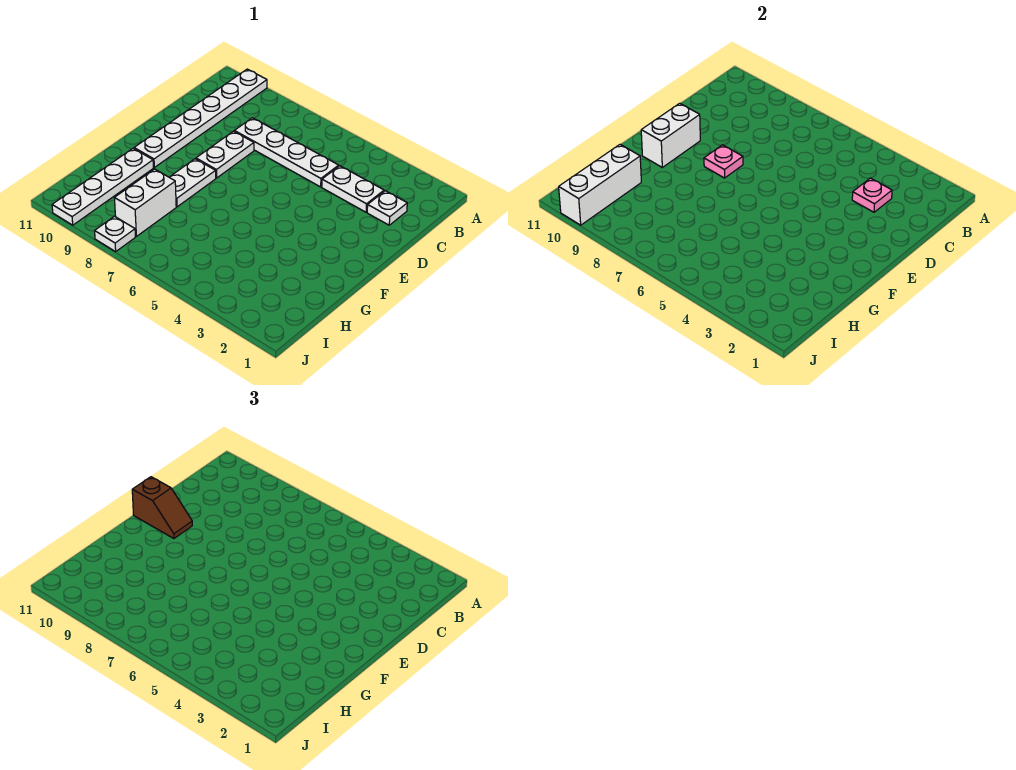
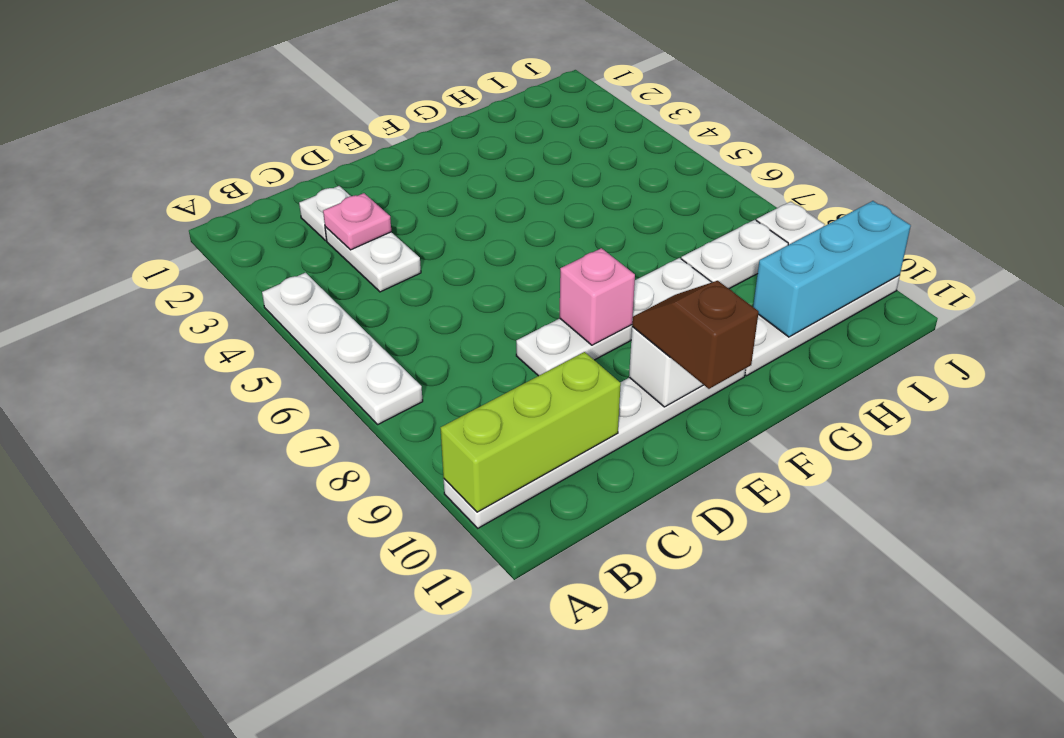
none -> lime brick A10:C10 level 2
white plate C5:C8 level 1 -> white plate A4:A7 level 1
pink plate E8 level 2 -> pink brick E8 level 2
white brick H8:I8 level 1 -> white plate H8:I8 level 1
white brick H10:J10 level 2 -> cyan brick H10:J10 level 2

